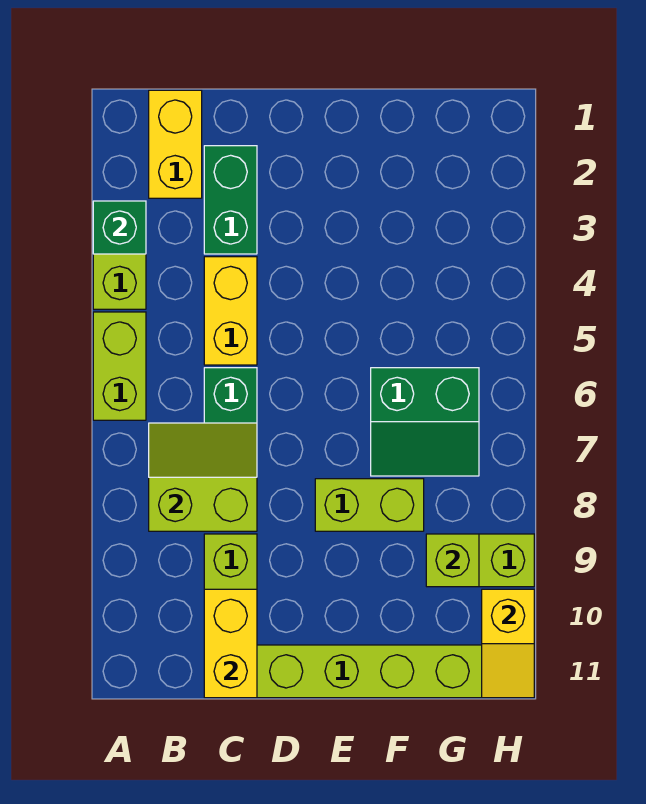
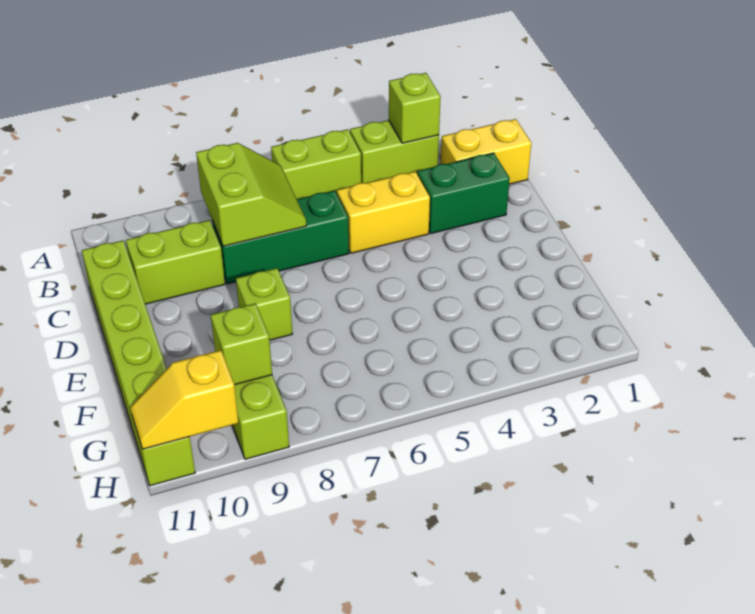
green brick A3 level 2 -> lime brick A3 level 2
yellow brick C10:C11 level 2 -> none
lime brick E8:F8 level 1 -> lime brick E8 level 1
green slope F6:G7 level 1 top 6 -> none

